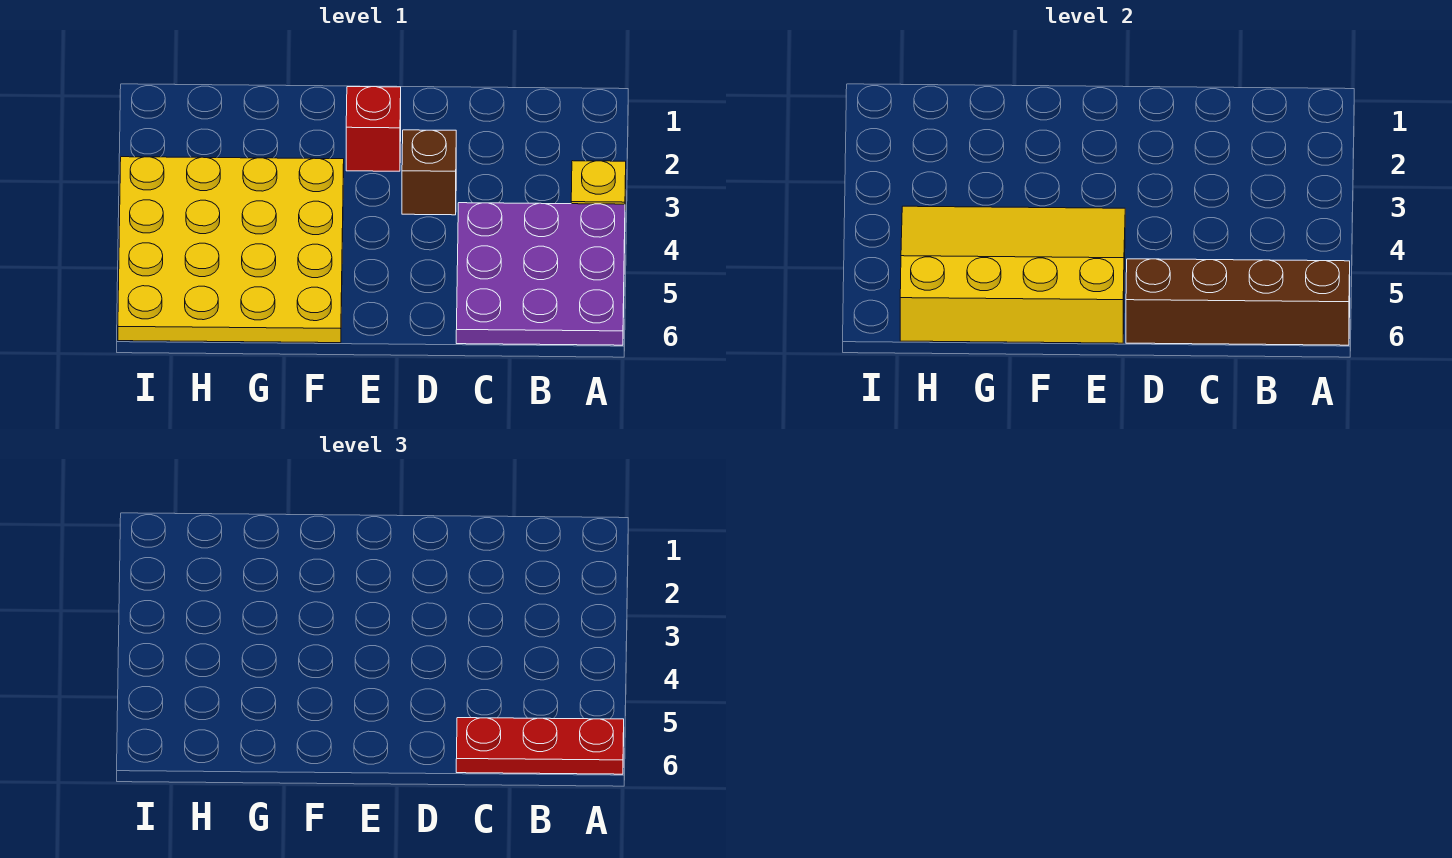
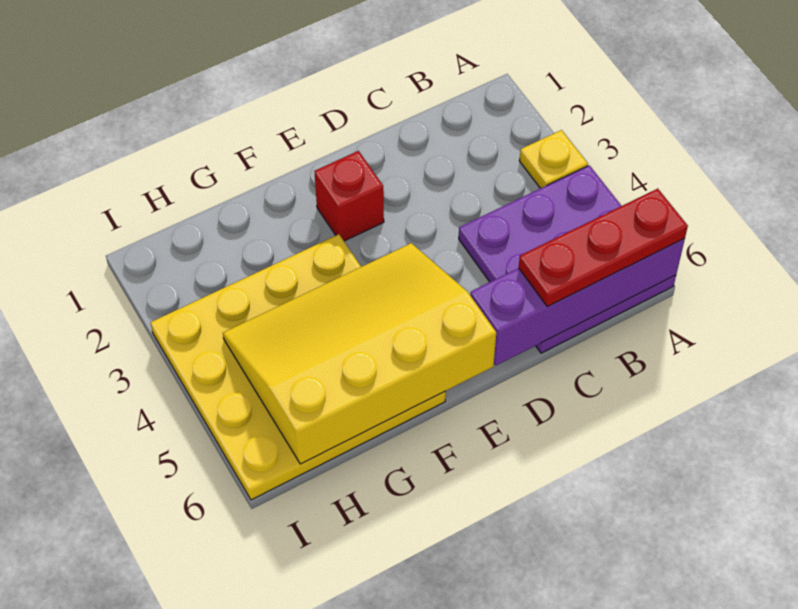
brown brick A6:D6 level 2 -> purple brick A6:D6 level 2
brown brick D3 level 1 -> none

